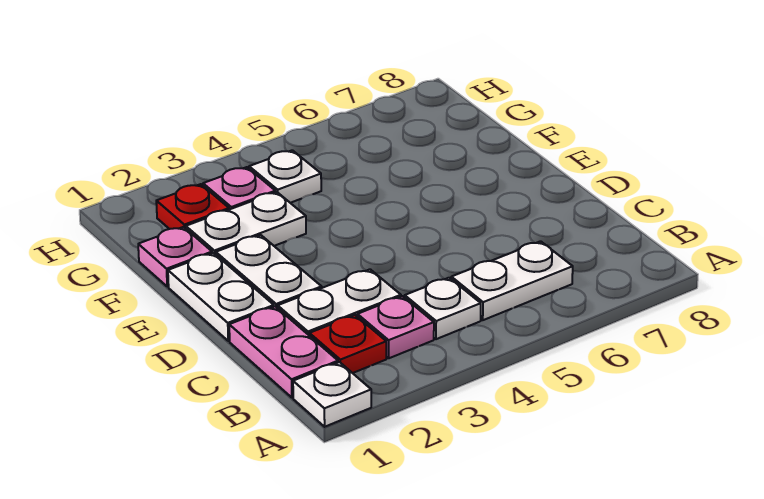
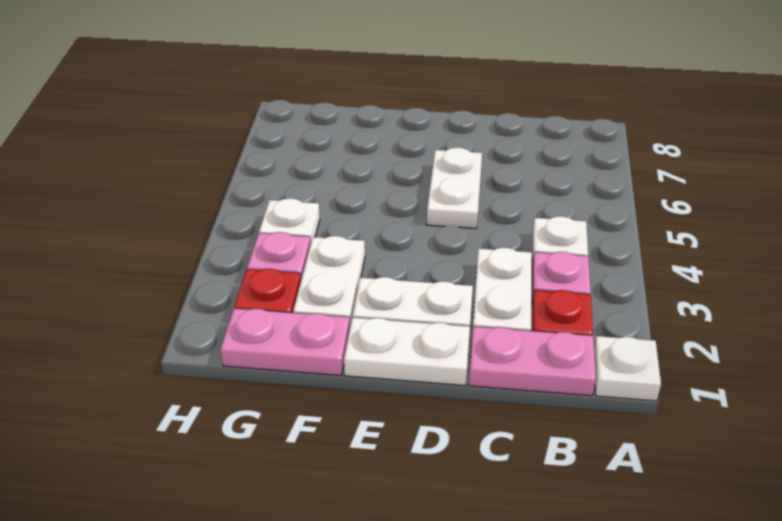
white plate B5:B6 level 1 -> white plate D5:D6 level 1
pink plate F1 level 1 -> pink plate F1:G1 level 1

